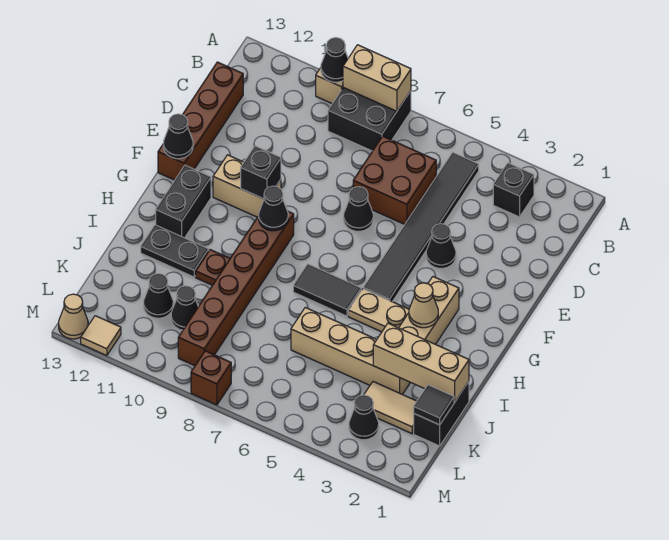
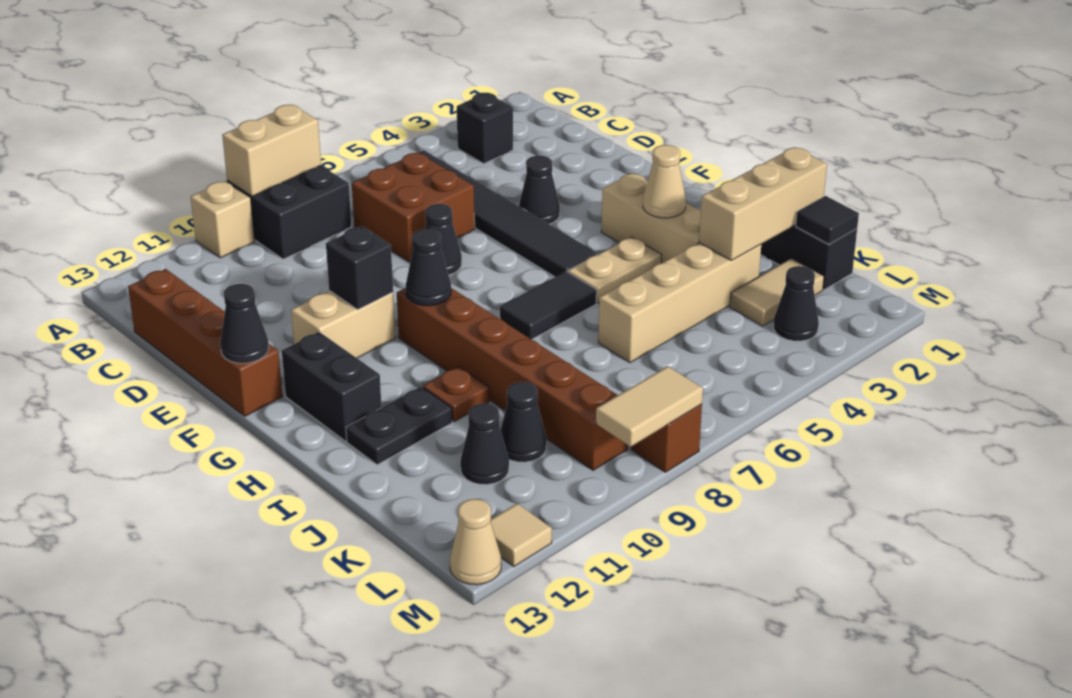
black cone A10 level 2 -> none
none -> tan tile M8:M9 level 2

